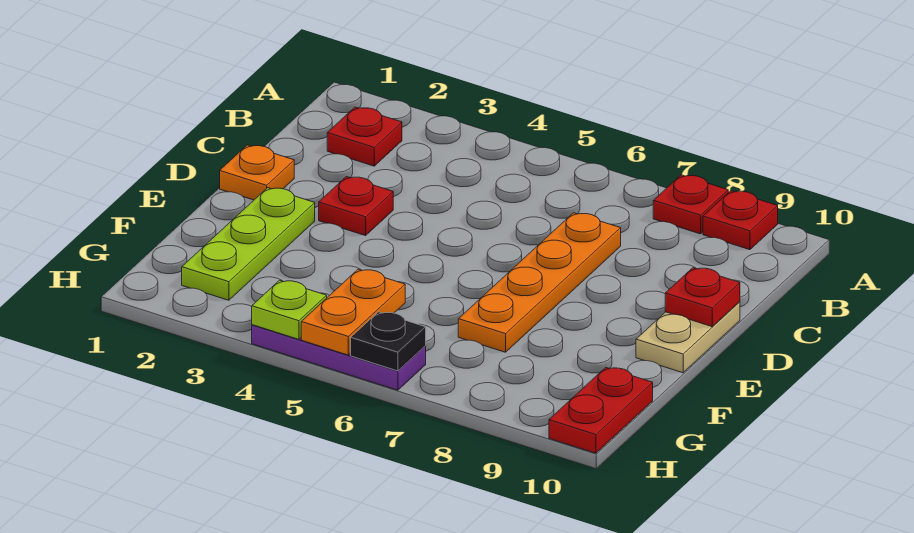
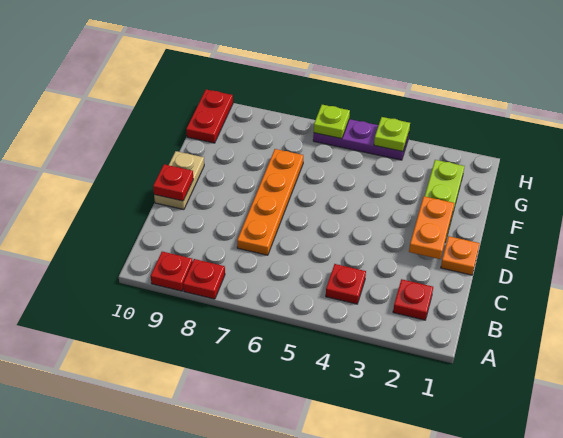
red plate D3 level 1 -> red plate B4 level 1
orange plate G5:H5 level 2 -> orange plate D2:E2 level 2
black plate H6 level 2 -> lime plate H6 level 2

